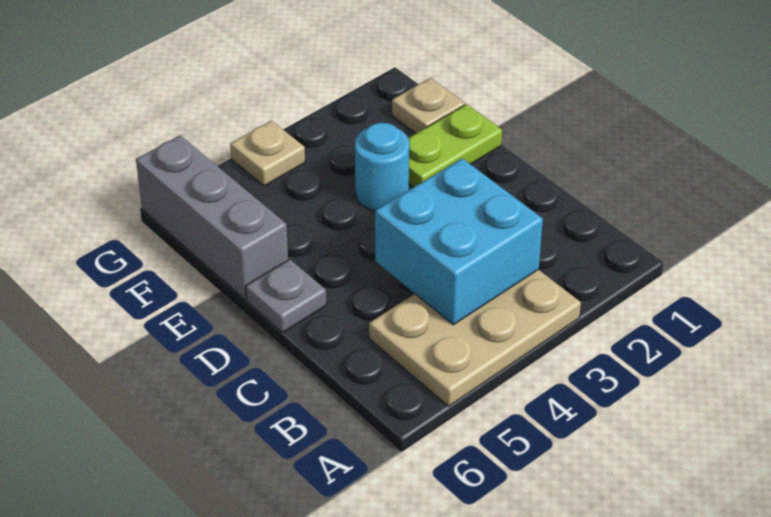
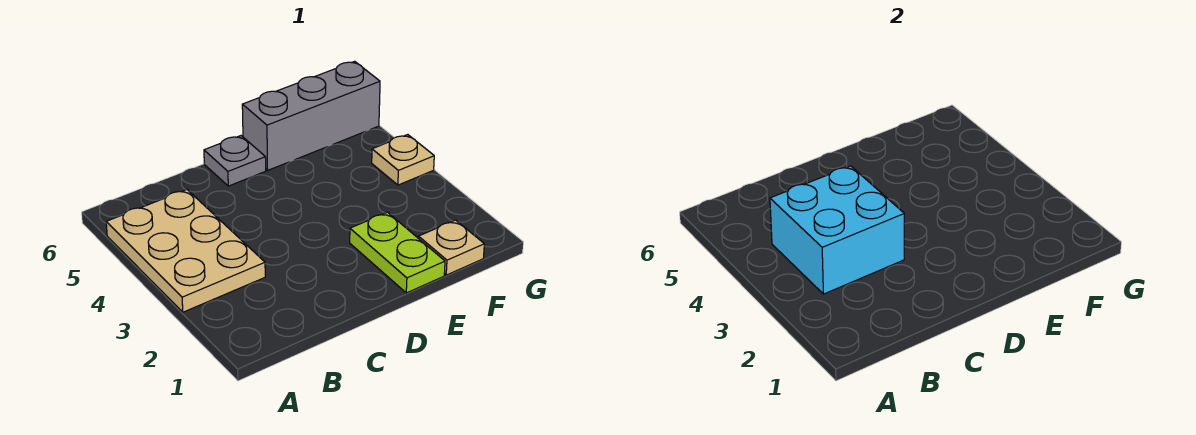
cyan round brick E3 level 1 -> none

